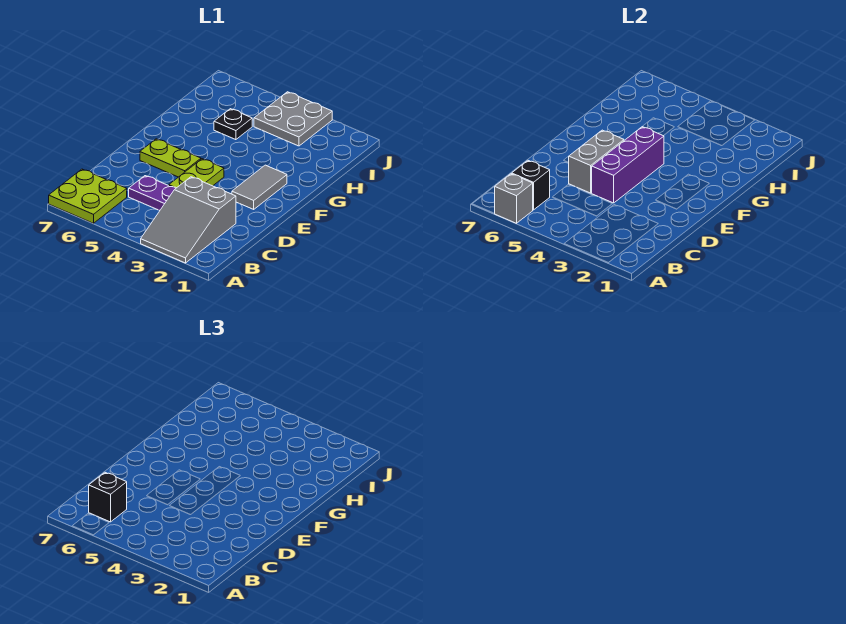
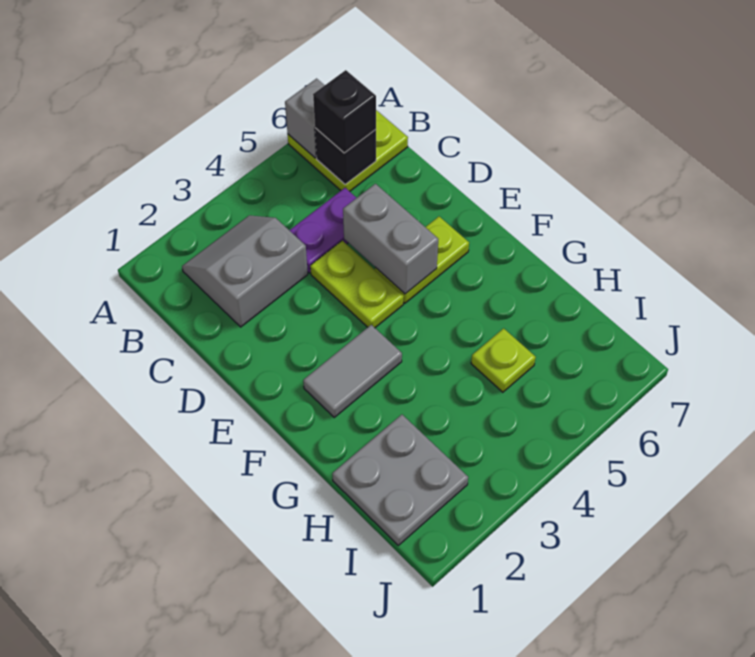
grey slope A2:C3 level 1 top C -> grey slope B2:C3 level 1 top C
purple brick D4:F4 level 2 -> none
grey tile E2:F2 level 1 -> grey tile F2:F3 level 1
black plate H5 level 1 -> lime plate H5 level 1
grey plate I3:J4 level 1 -> grey plate H1:I2 level 1

